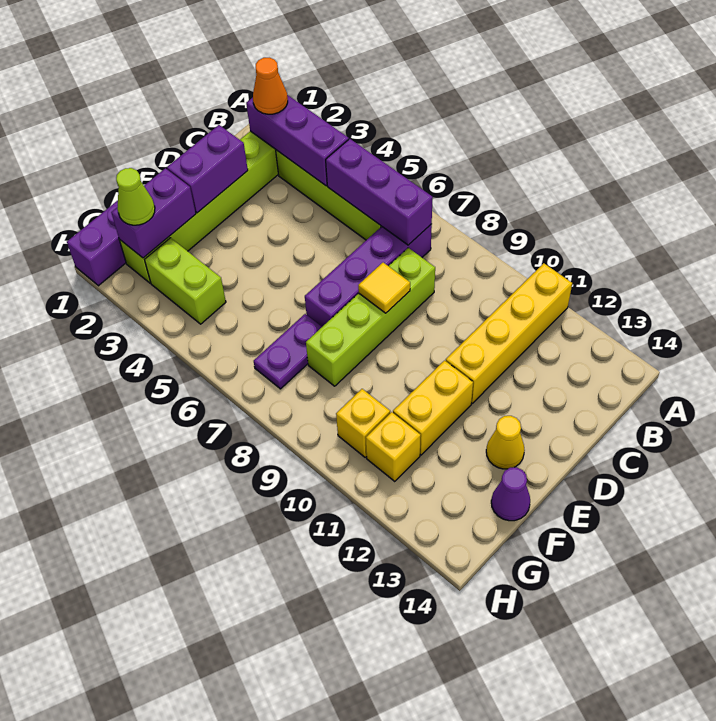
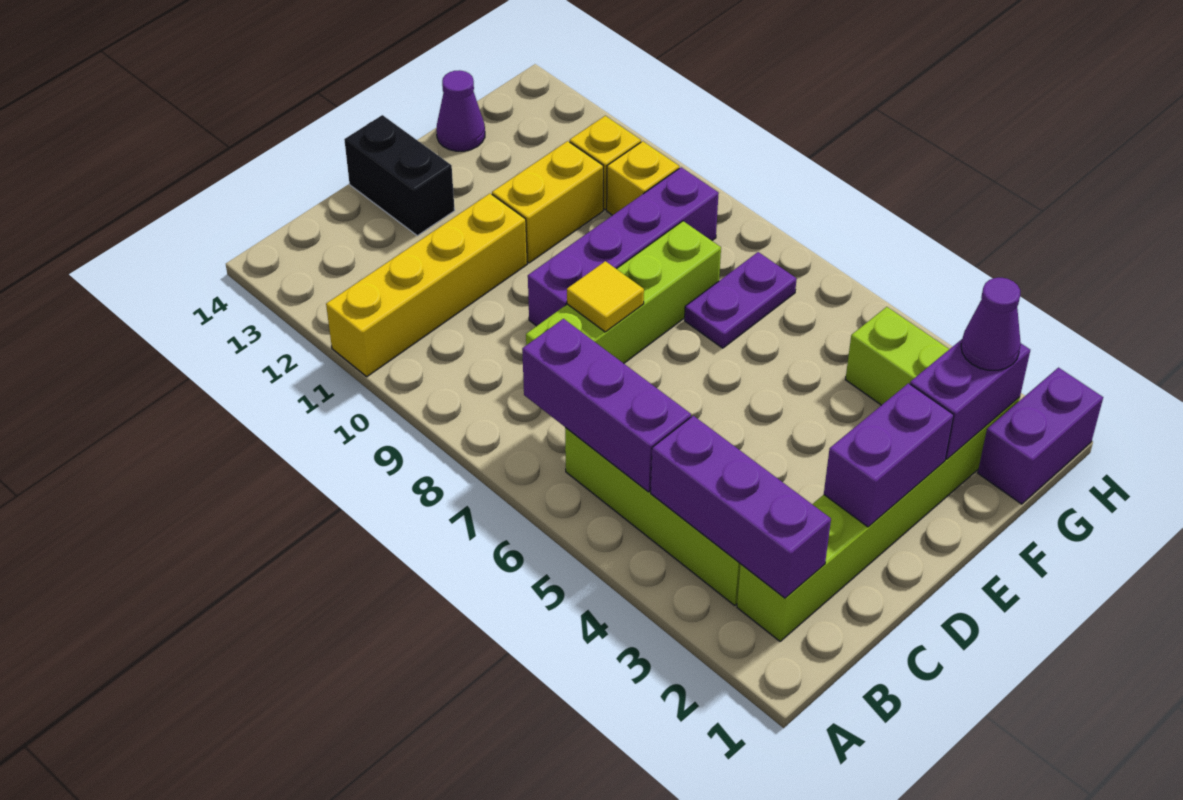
orange cone B2 level 3 -> none
purple brick B7:E7 level 1 -> purple brick D9:G9 level 1
none -> black brick D13:D14 level 1
yellow cone E13 level 1 -> none
lime cone G2 level 3 -> purple cone G2 level 3

